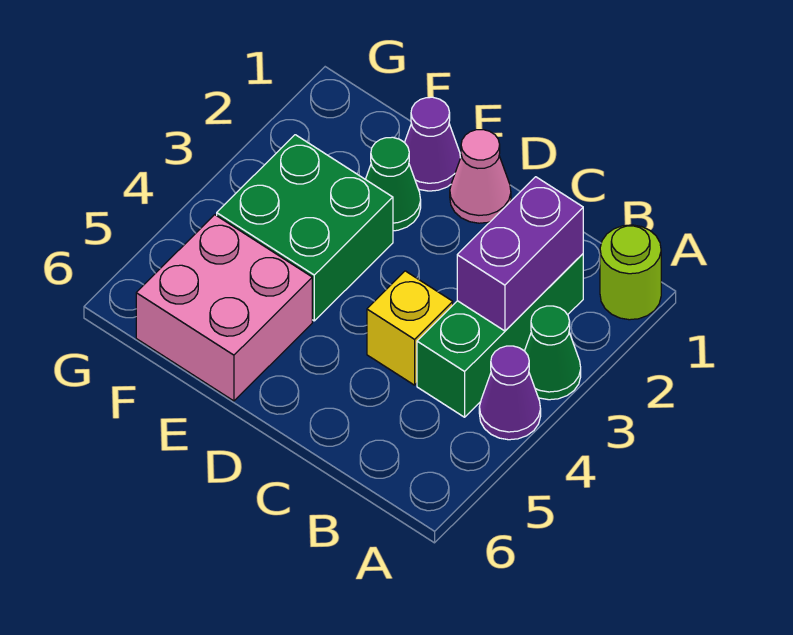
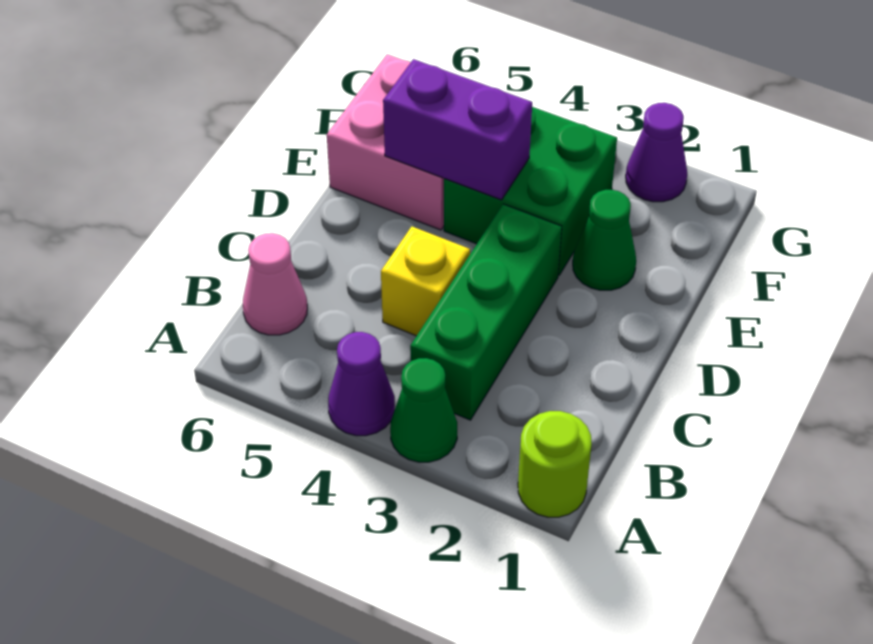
green brick B2:B4 level 1 -> green brick B3:D3 level 1
purple brick B2:B3 level 2 -> purple brick E4:E5 level 2
pink cone D1 level 1 -> pink cone B6 level 1
purple cone E1 level 1 -> purple cone G2 level 1

